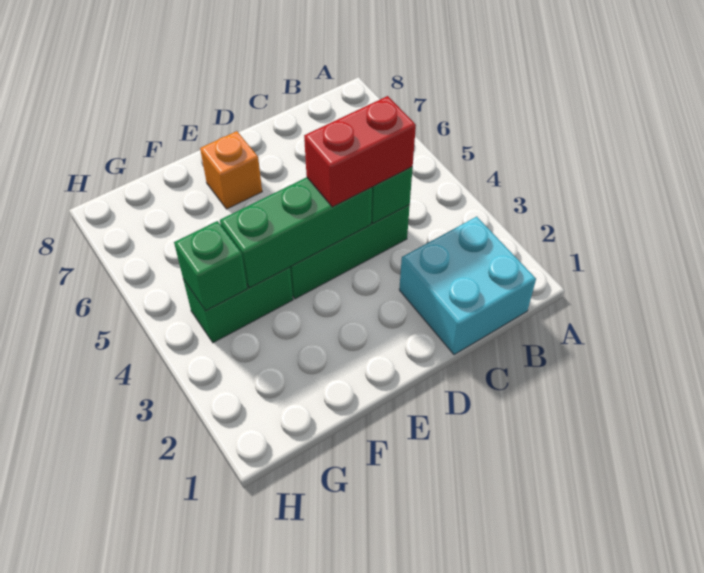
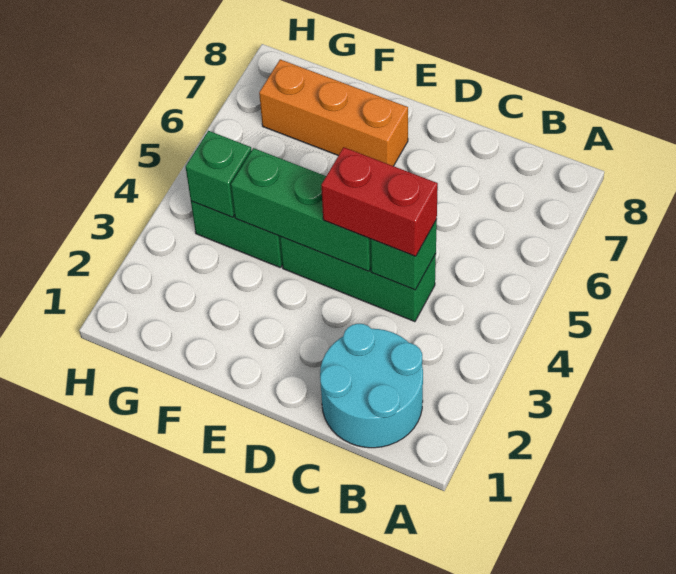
cyan brick B1:C2 level 1 -> cyan round brick B1:C2 level 1
orange brick E7 level 1 -> orange brick E7:G7 level 1

